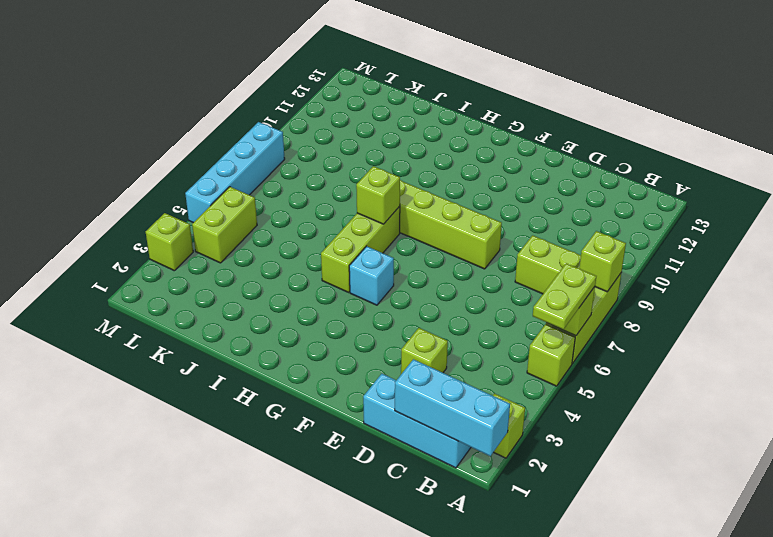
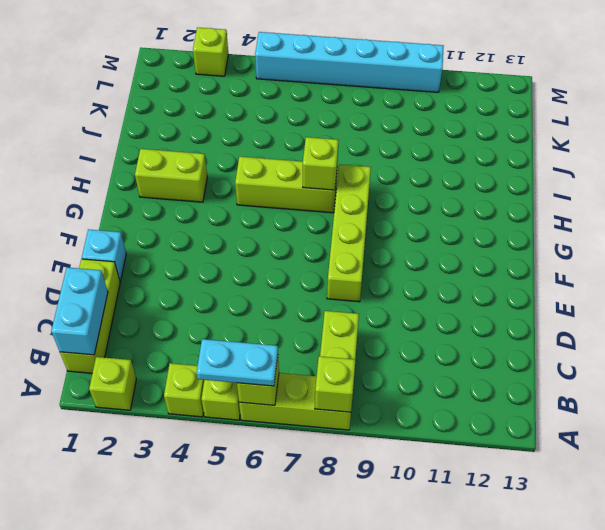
cyan brick A1:C1 level 2 -> cyan brick B1:C1 level 2
lime plate A5:A6 level 3 -> cyan plate A5:A6 level 3
cyan brick B1:D1 level 1 -> lime brick B1:D1 level 1
lime brick D3 level 1 -> lime brick A4 level 1
cyan brick G5 level 1 -> cyan brick E1 level 1
lime brick L4:L5 level 1 -> lime brick H2:H3 level 1
cyan brick M5:M8 level 1 -> cyan brick M5:M10 level 1

